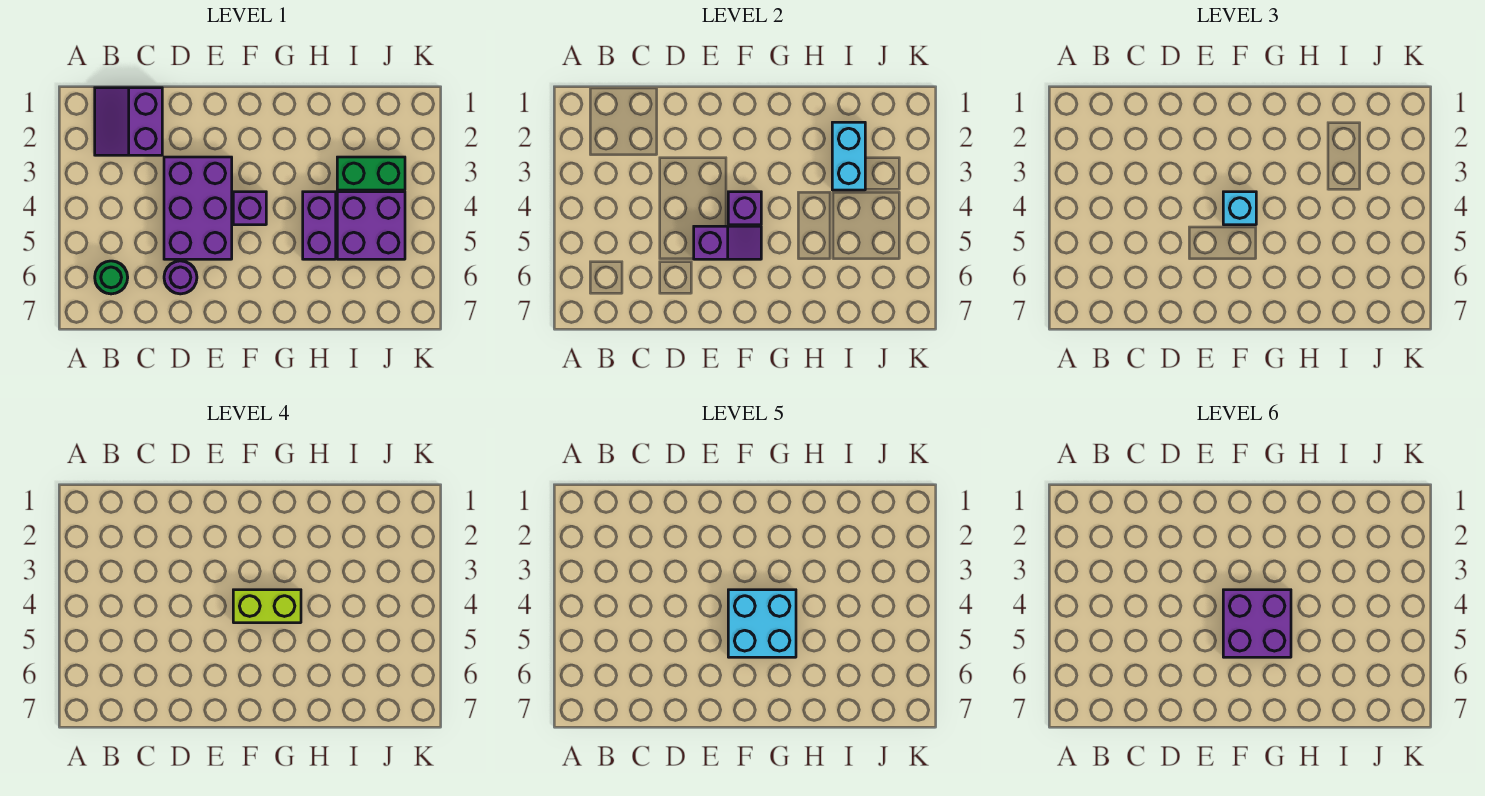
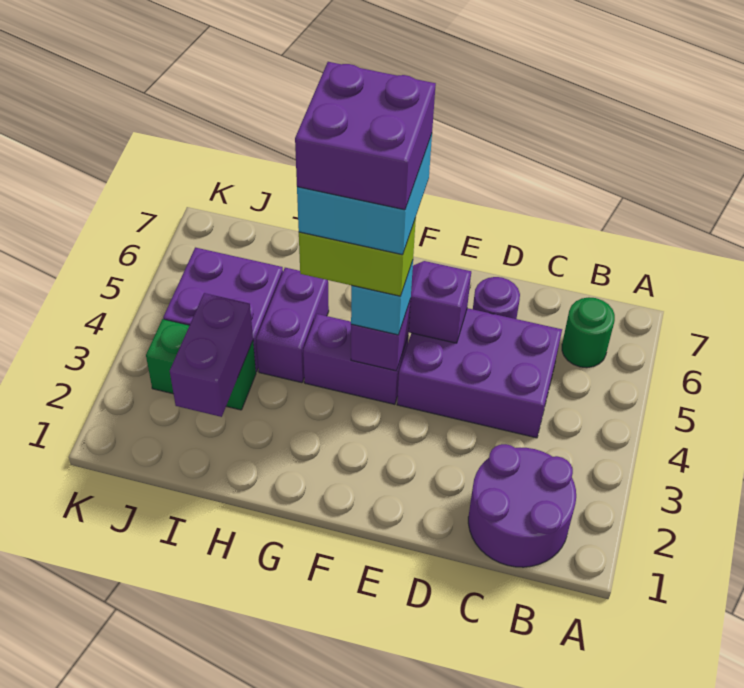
purple slope B1:C2 level 1 top C -> purple round brick B1:C2 level 1
purple brick D3:E5 level 1 -> purple brick C4:E5 level 1
purple brick F4 level 1 -> purple brick F4:G4 level 1
cyan brick I2:I3 level 2 -> purple brick I2:I3 level 2

